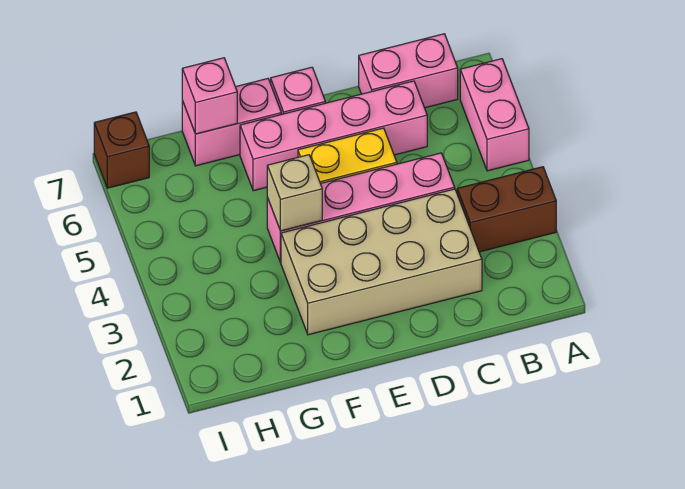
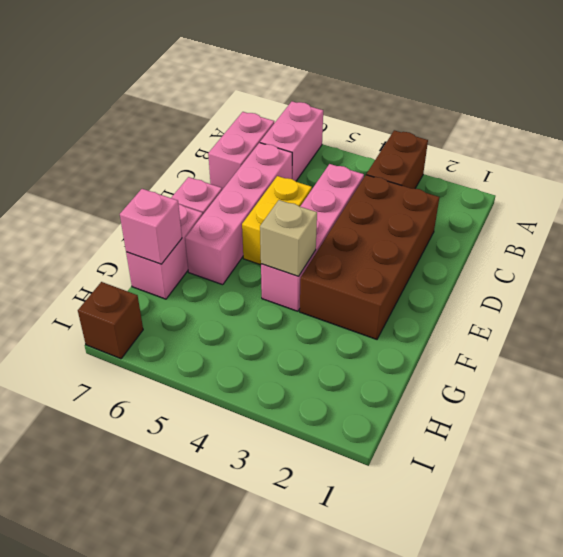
pink brick A5:A6 level 1 -> pink brick A6:B6 level 1
tan brick C2:F3 level 1 -> brown brick C2:F3 level 1

